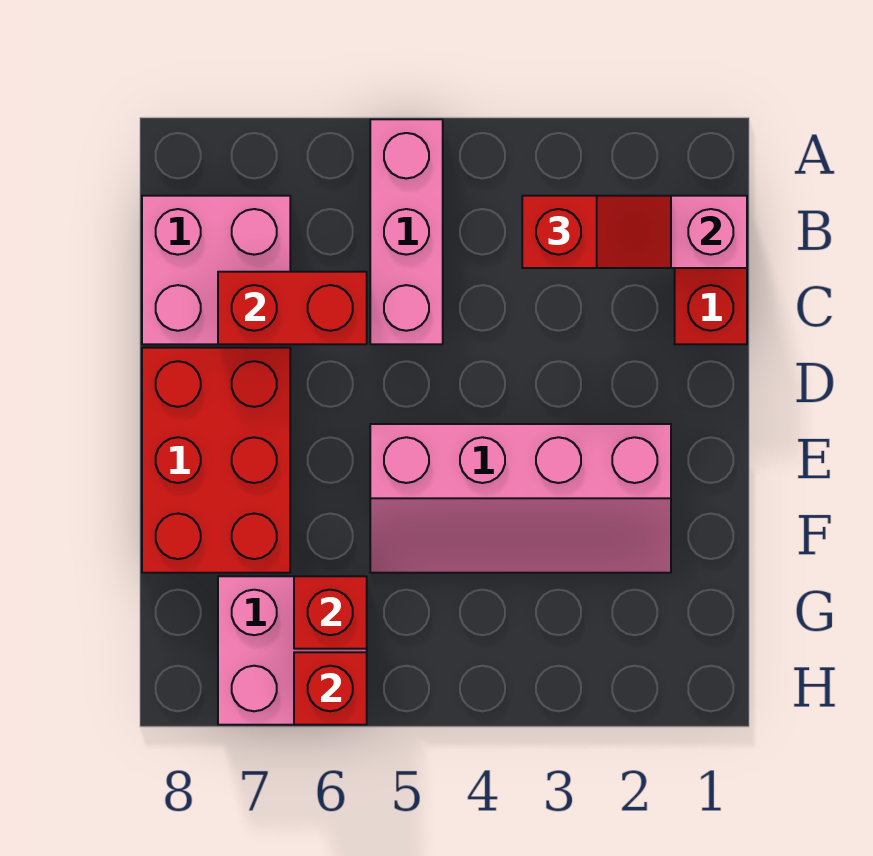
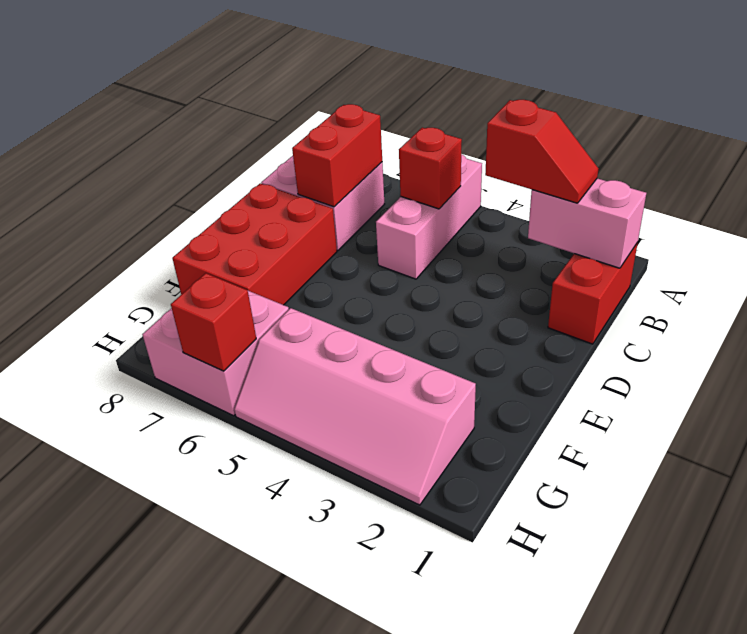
red brick C6:C7 level 2 -> red brick B7:C7 level 2
pink slope E2:F5 level 1 top E -> pink slope G2:H5 level 1 top G
red brick G6 level 2 -> red brick B5 level 2

